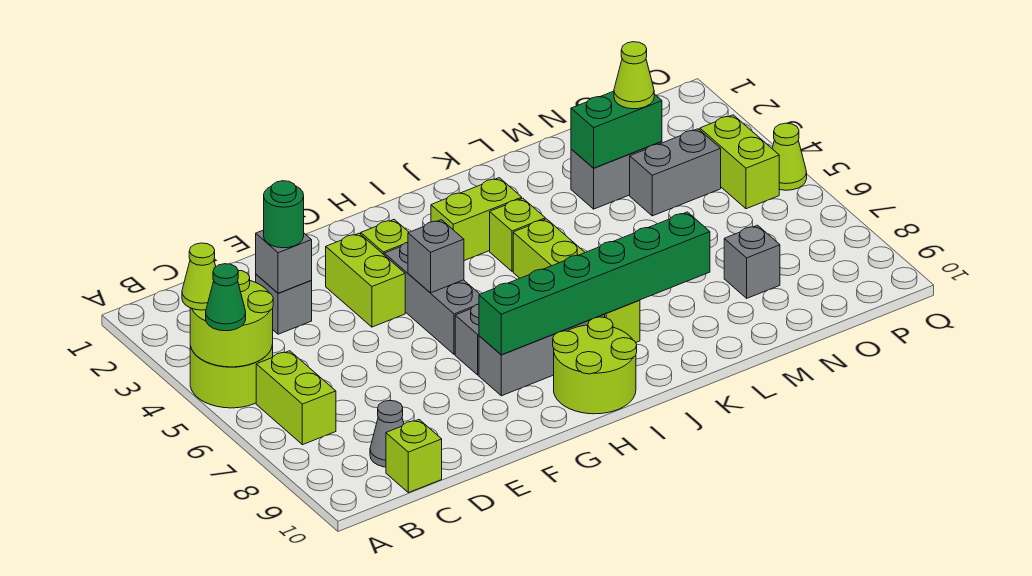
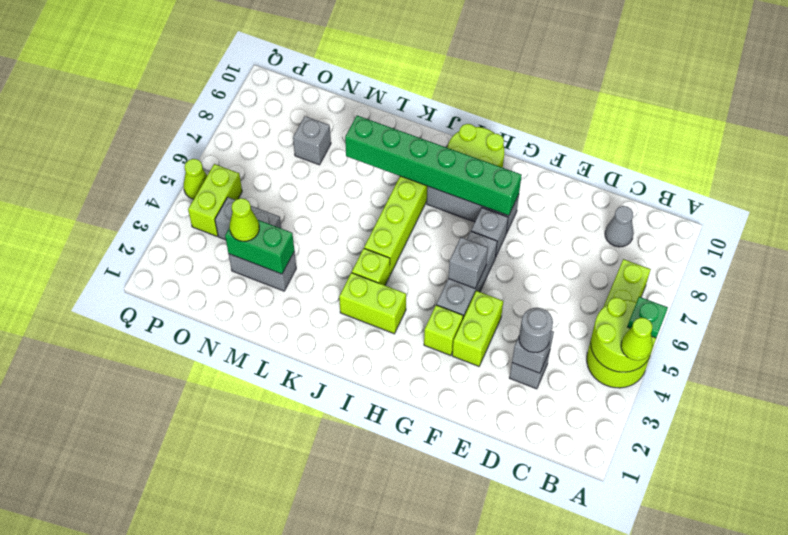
green cone A5 level 3 -> green plate A5 level 3
lime brick C10 level 1 -> none
green round brick D3 level 3 -> grey round brick D3 level 3

